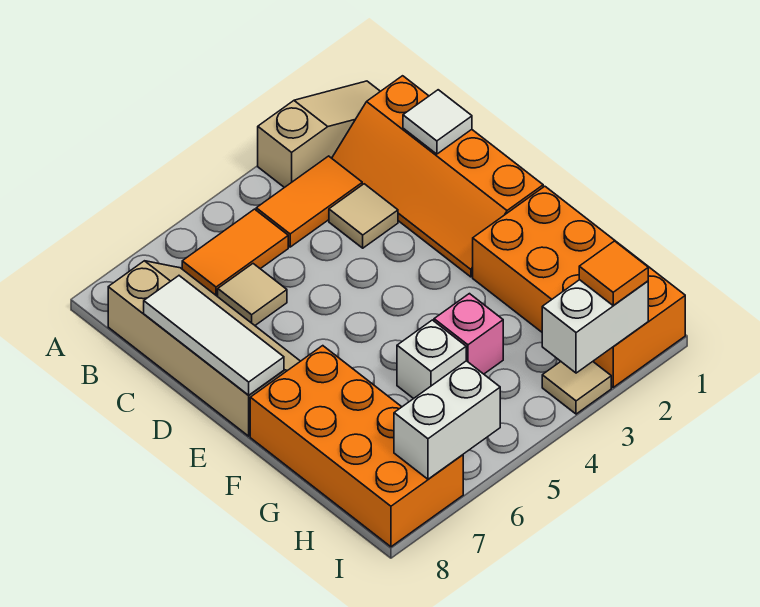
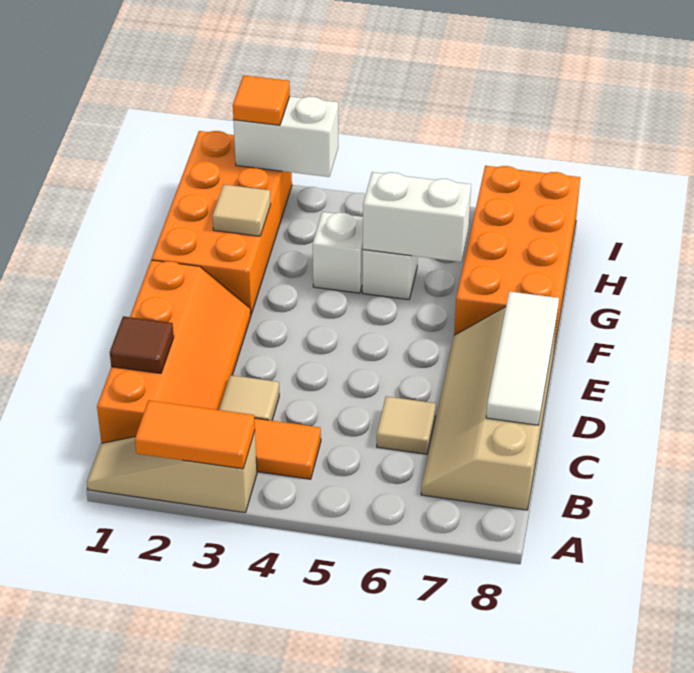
orange tile B5:B6 level 1 -> orange tile A2:A3 level 2
white tile C1 level 2 -> brown tile C1 level 2
pink brick G4 level 1 -> white brick G4 level 1
tan tile I3 level 1 -> tan tile G2 level 2
white brick I6:I7 level 2 -> white brick G5:G6 level 2

